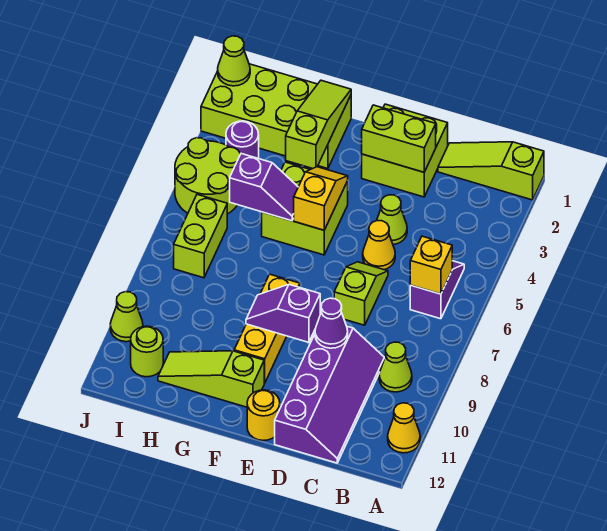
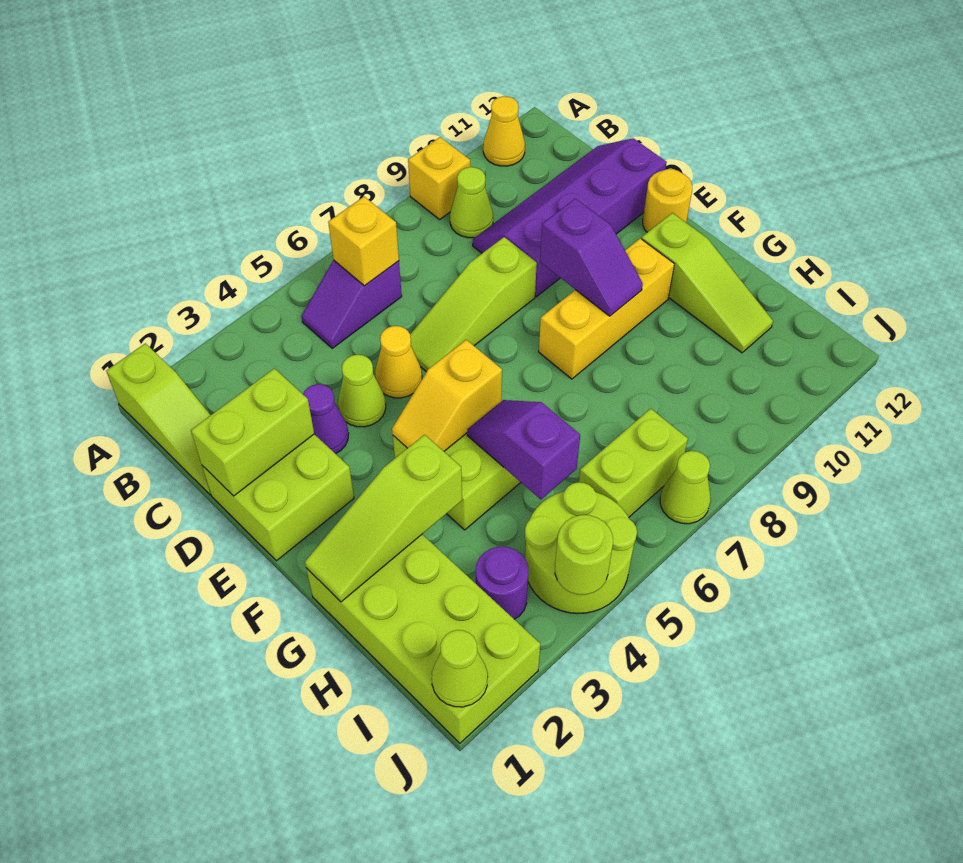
none -> yellow brick A9 level 1
lime brick D2:E2 level 2 -> lime brick D1:D2 level 2
lime slope D6:D7 level 1 top 7 -> lime slope D6:D8 level 1 top 8
purple cone D9 level 2 -> purple cone D3 level 1
lime round brick I11 level 1 -> lime round brick J4 level 2
lime cone J10 level 1 -> lime cone J7 level 1

